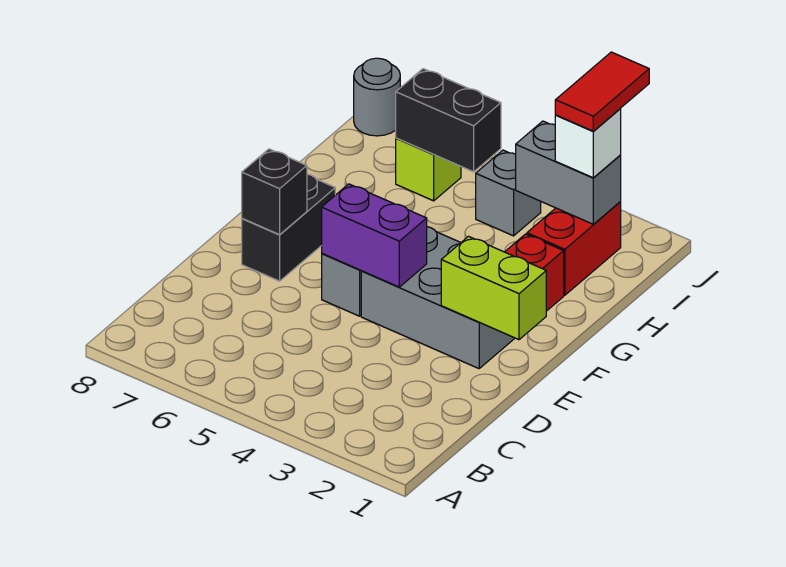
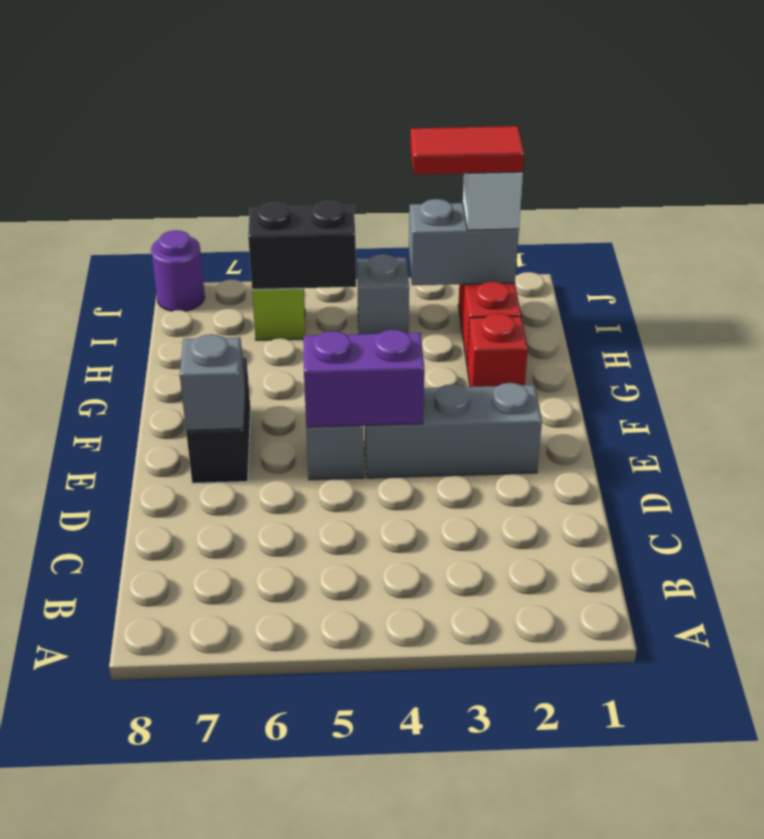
lime brick E1:E2 level 2 -> none
grey brick E2:F4 level 1 -> grey brick E2:E4 level 1
black brick E7 level 2 -> grey brick E7 level 2
red tile I2:J2 level 4 -> red tile I2:I3 level 4
grey round brick J8 level 1 -> purple round brick J8 level 1

